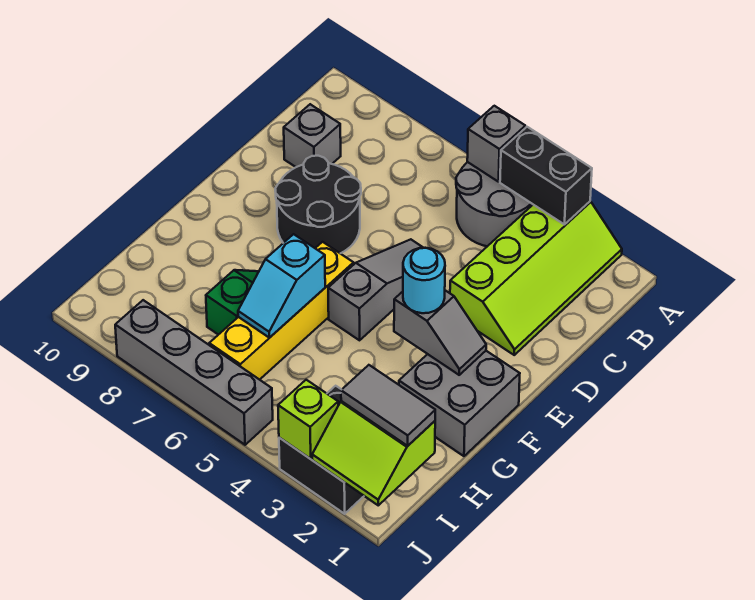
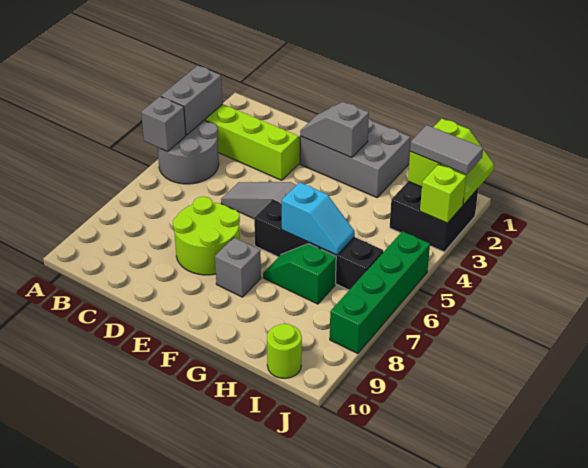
black brick A3:A4 level 2 -> grey brick A3:A4 level 2
grey brick C9 level 1 -> grey brick F8 level 1
black round brick D7:E8 level 1 -> lime round brick D7:E8 level 1
grey brick F1:G2 level 1 -> grey brick E1:G2 level 1
grey slope F2:F3 level 2 top 3 -> grey slope E2:F2 level 2 top F
cyan round brick F3 level 3 -> none
yellow brick F6:I6 level 1 -> black brick F6:I6 level 1
grey tile I1:I2 level 3 -> grey tile I2:J2 level 3
none -> lime round brick I10 level 1
grey brick J5:J8 level 1 -> green brick J5:J8 level 1

